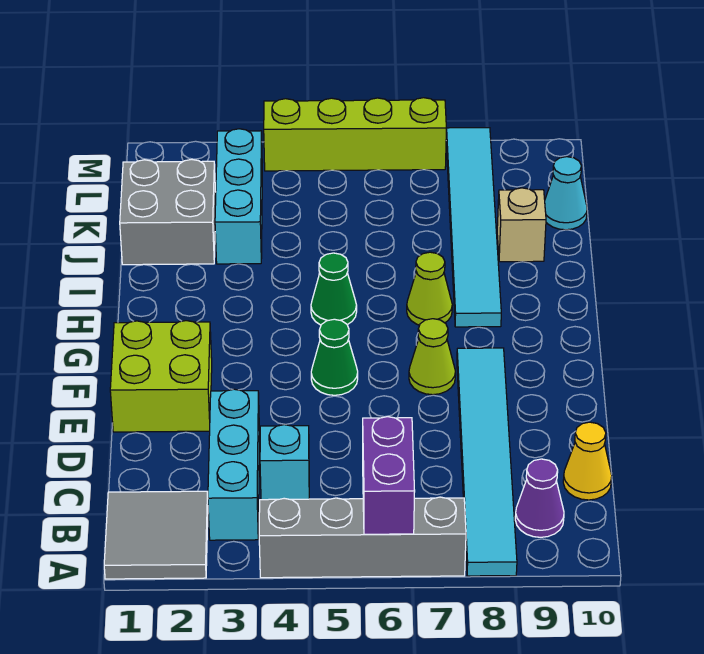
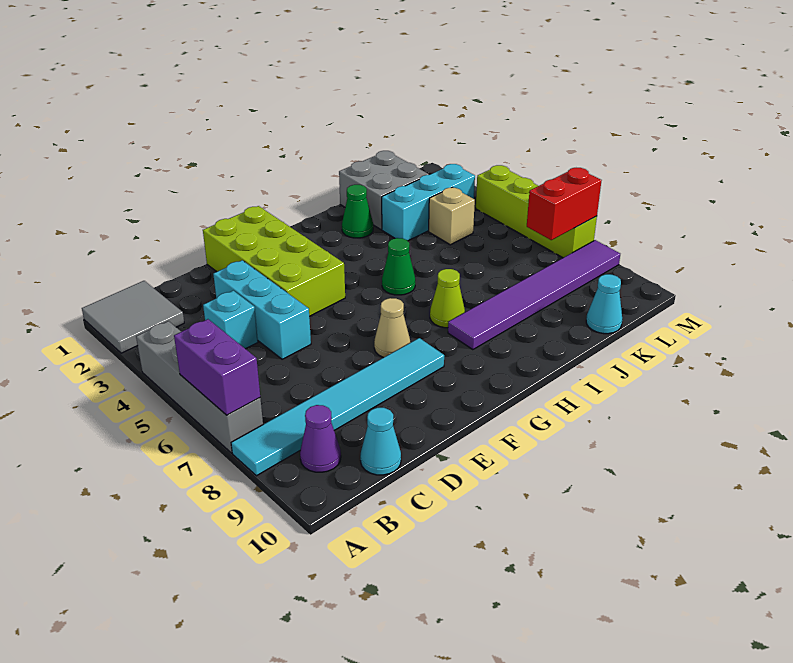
purple brick A6:B6 level 2 -> purple brick A6:A7 level 2
cyan brick B3:D3 level 1 -> cyan brick D3:D5 level 1
yellow cone C10 level 1 -> cyan cone C10 level 1
lime brick E1:F2 level 1 -> lime brick E1:F4 level 1
green cone F5 level 1 -> green cone I2 level 1
lime cone F7 level 1 -> tan cone F7 level 1
cyan tile H8:M8 level 1 -> purple tile H8:M8 level 1
tan brick J9 level 1 -> tan brick K4 level 1
none -> red brick L7:M7 level 2

